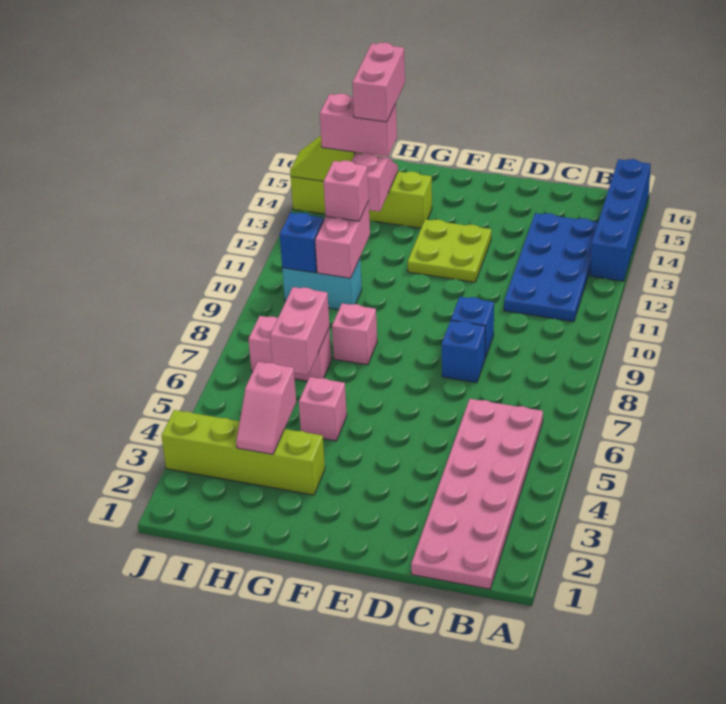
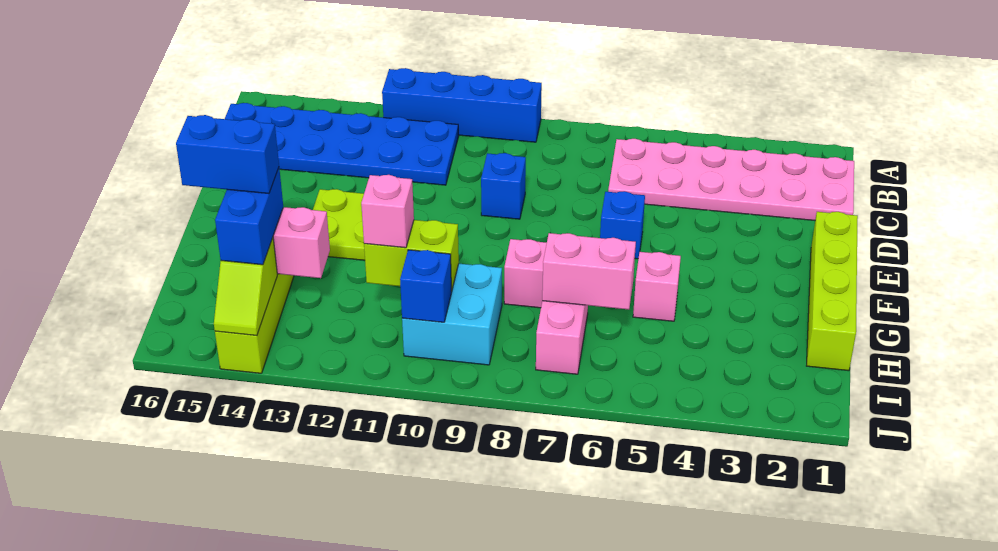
blue brick A13:A16 level 1 -> blue brick A9:A12 level 1
blue plate B11:C14 level 1 -> blue plate B11:C16 level 1
blue brick D8 level 1 -> blue brick E6 level 1
lime brick G3:J3 level 1 -> lime brick E1:H1 level 1
pink slope H3:H4 level 2 top 4 -> none
cyan brick H10:I10 level 1 -> cyan brick H9:I10 level 1
pink brick H10:H11 level 2 -> lime brick H10:H11 level 2
pink brick H14:I14 level 3 -> blue brick H14:I14 level 3
pink brick H14:H15 level 4 -> blue brick H14:H15 level 4

